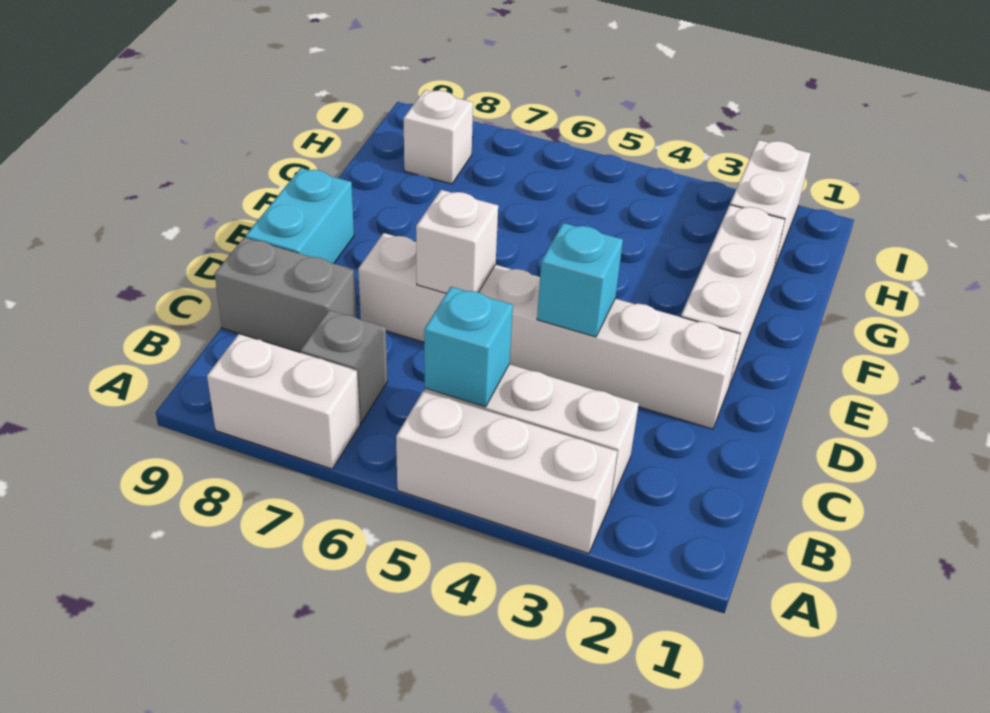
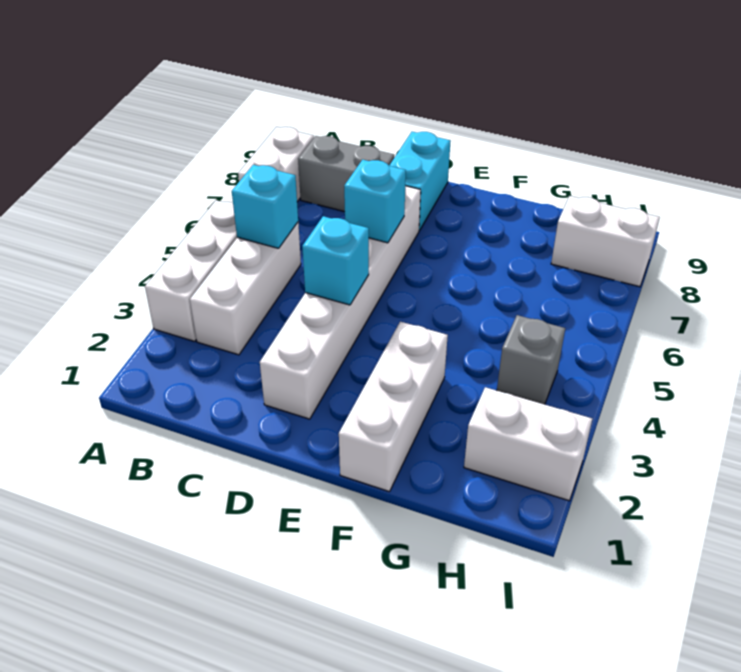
grey brick B7 level 1 -> grey brick H4 level 1
grey brick C8:C9 level 1 -> grey brick B8:C8 level 1
white brick D6 level 2 -> cyan brick D6 level 2
cyan brick D9:E9 level 1 -> cyan brick D8:D9 level 1
white brick E2:G2 level 1 -> white brick F1:F3 level 1
white brick H8 level 1 -> white brick H8:I8 level 1

